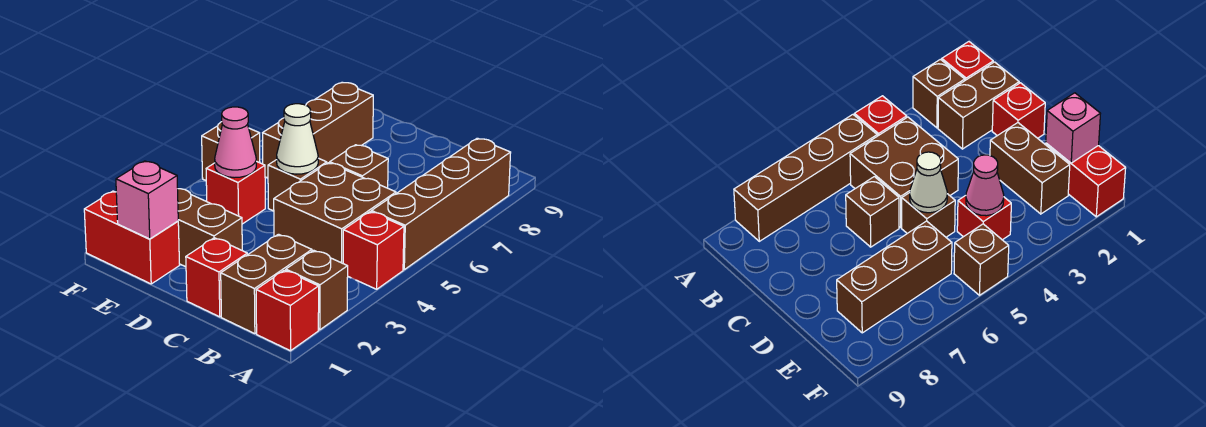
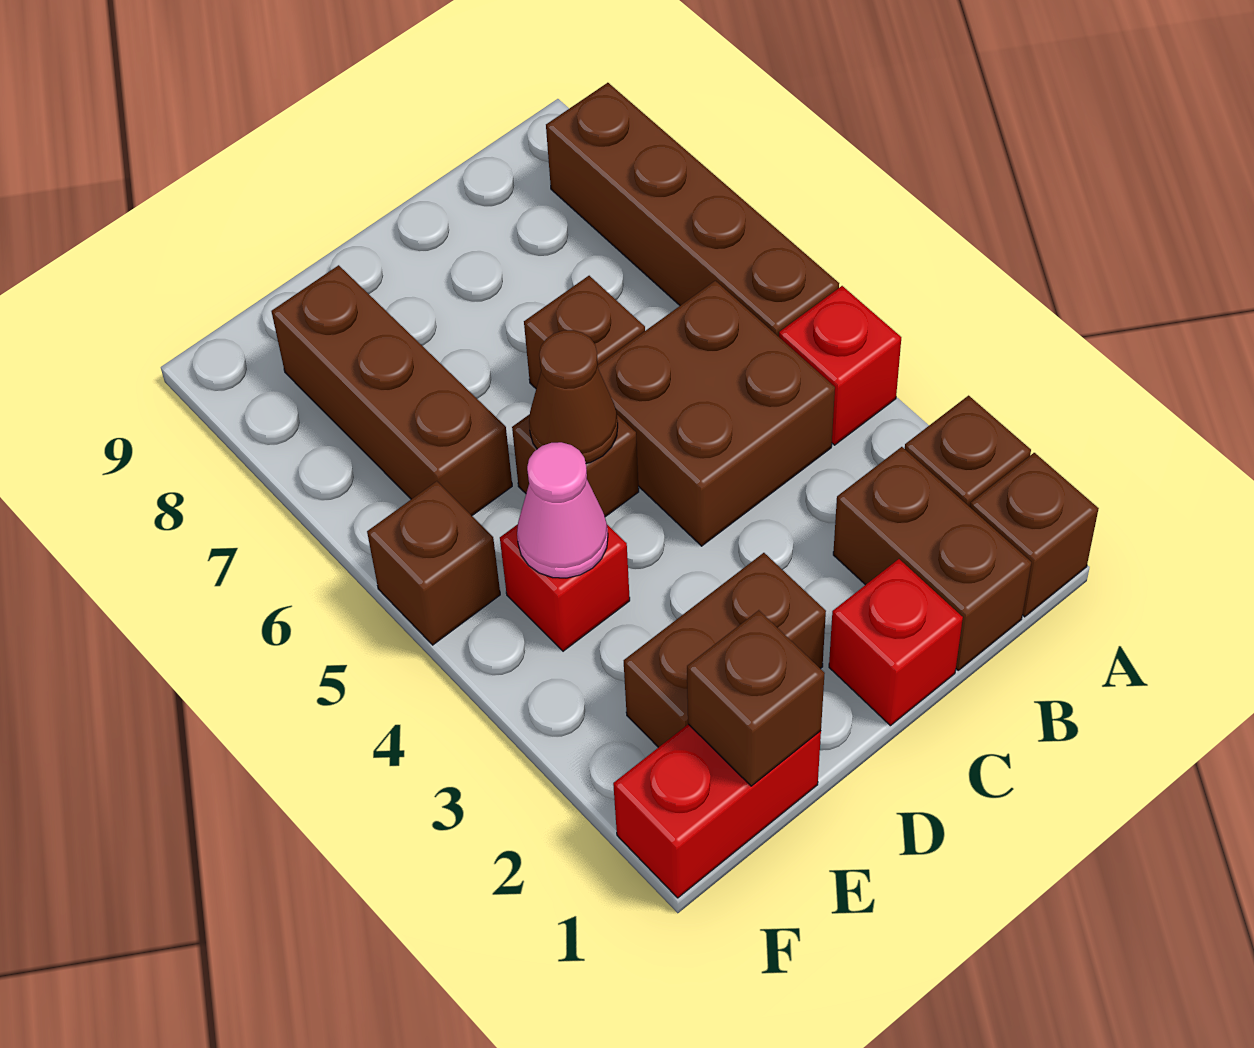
red brick A1 level 1 -> brown brick A1 level 1
white cone D5 level 2 -> brown cone D5 level 2
pink brick E1 level 2 -> brown brick E1 level 2

